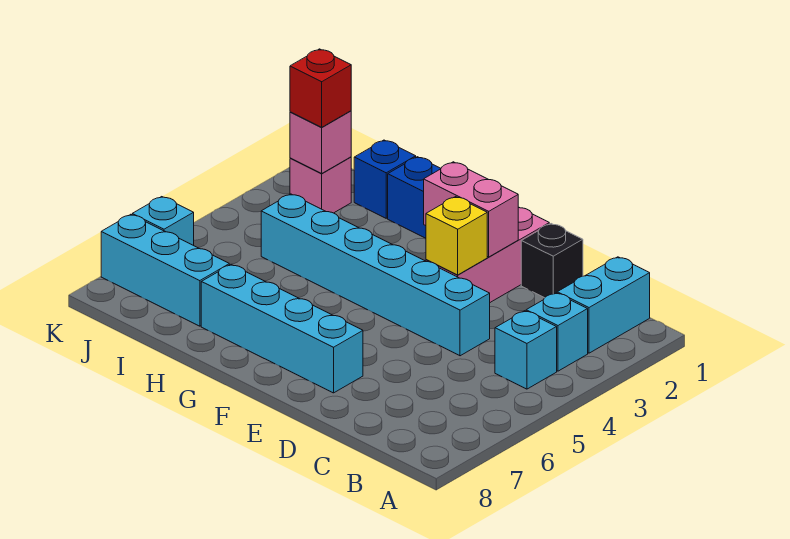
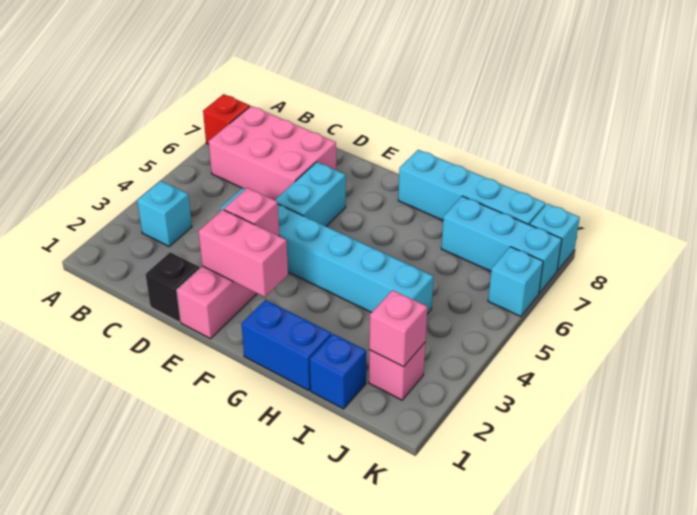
cyan brick B1:B2 level 1 -> cyan brick E5:E6 level 1
cyan brick B4 level 1 -> cyan brick K8 level 1
none -> pink brick B6:D7 level 1
yellow brick E3 level 2 -> pink brick E3 level 2
cyan brick E7:H7 level 1 -> cyan brick G8:J8 level 1
red brick J2 level 3 -> red brick A7 level 1

